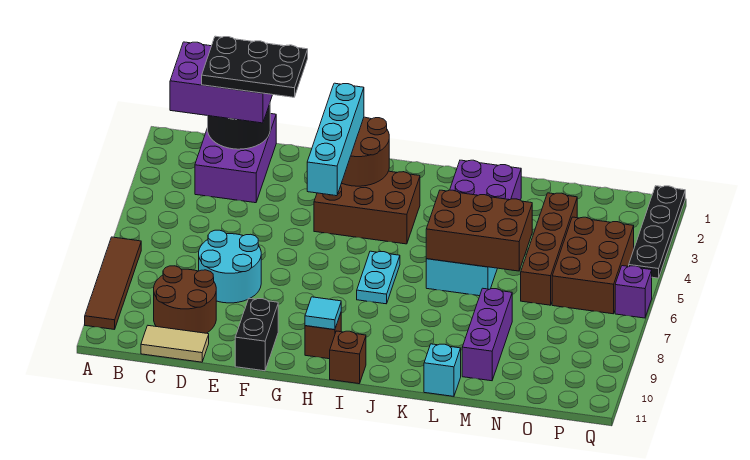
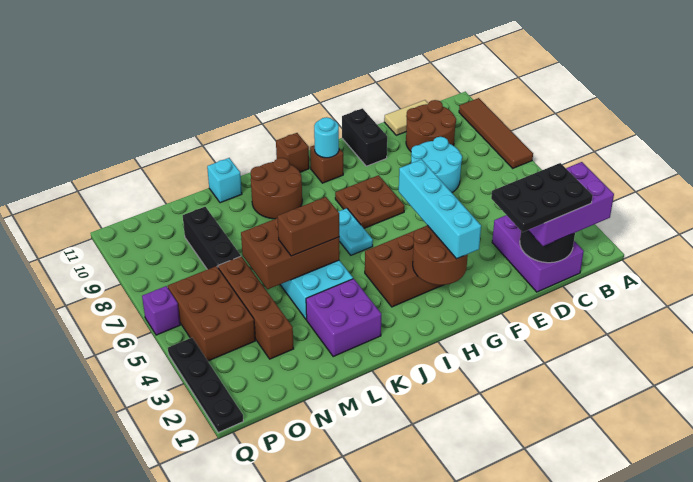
none -> brown plate G7:H8 level 1
cyan tile H10 level 2 -> cyan round brick H10 level 2
none -> brown round brick J9:K10 level 1
none -> brown brick K5:L5 level 3
purple brick M8:M10 level 1 -> none
none -> black brick N7:N9 level 1

